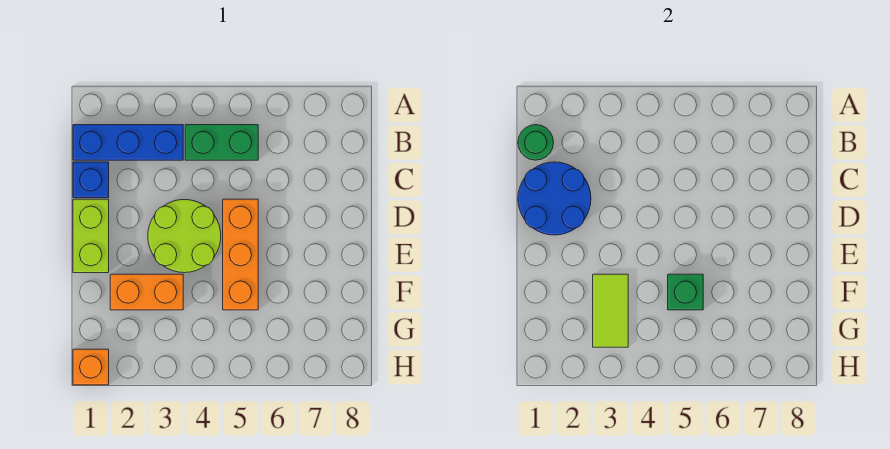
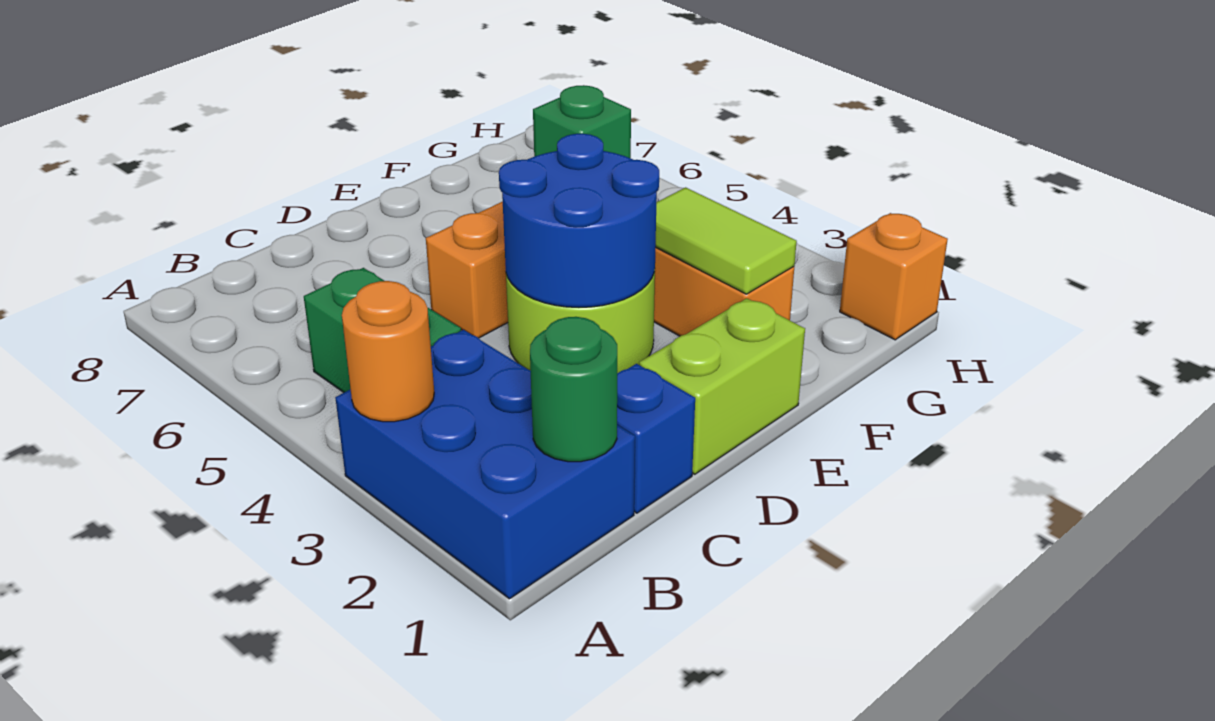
none -> orange round brick A3 level 2
blue brick B1:B3 level 1 -> blue brick A1:B3 level 1
blue round brick C1:D2 level 2 -> blue round brick D3:E4 level 2
lime tile F3:G3 level 2 -> lime tile F2:F3 level 2

